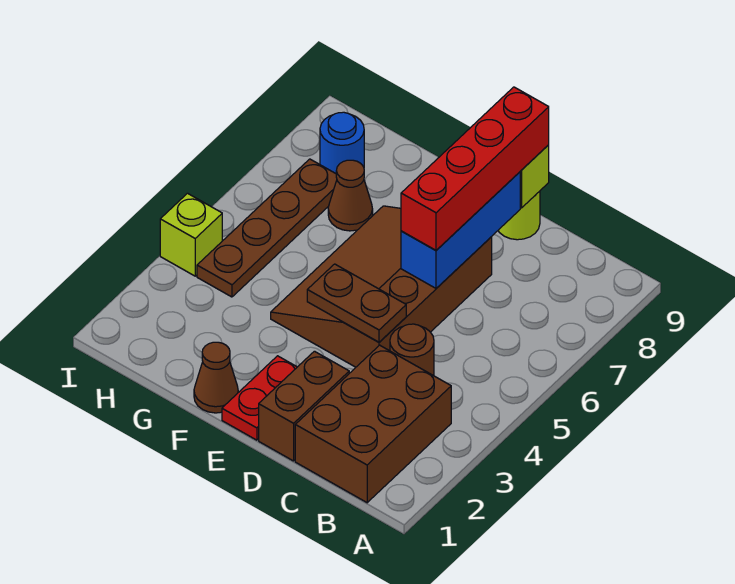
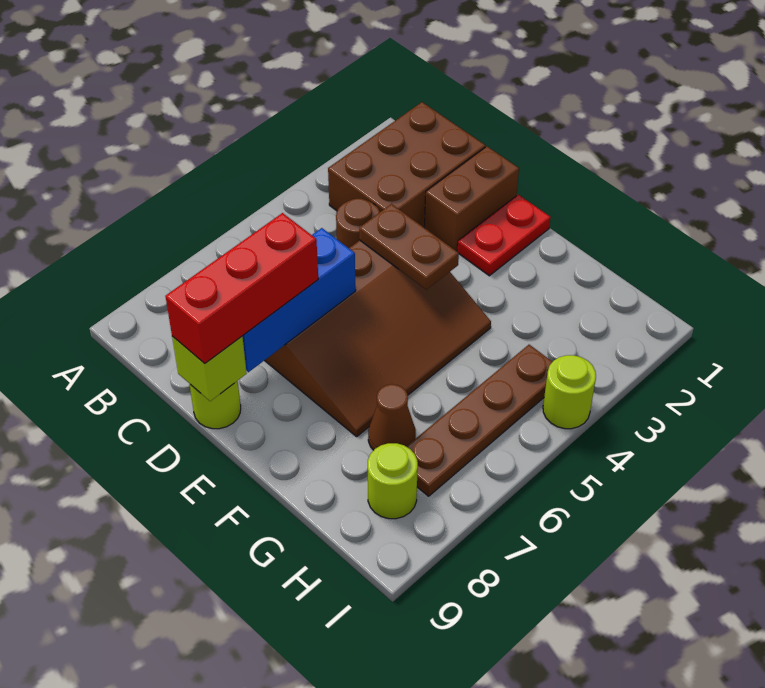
red brick D6:D9 level 3 -> red brick D7:D9 level 3
brown cone F1 level 1 -> none
blue round brick H8 level 1 -> lime round brick H8 level 1
lime brick I4 level 1 -> lime round brick I4 level 1

